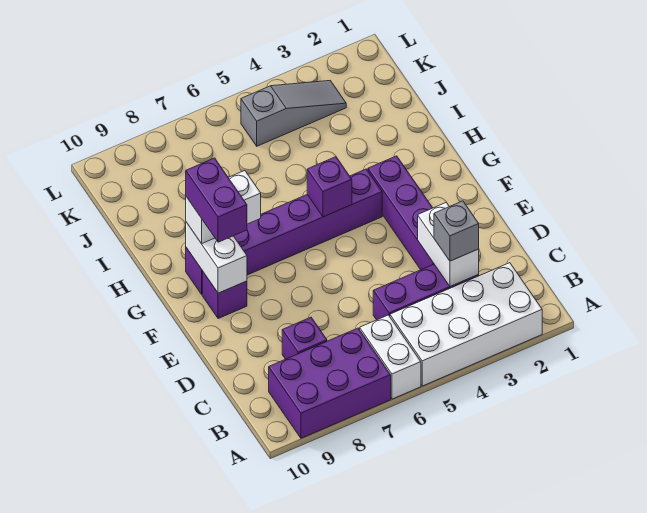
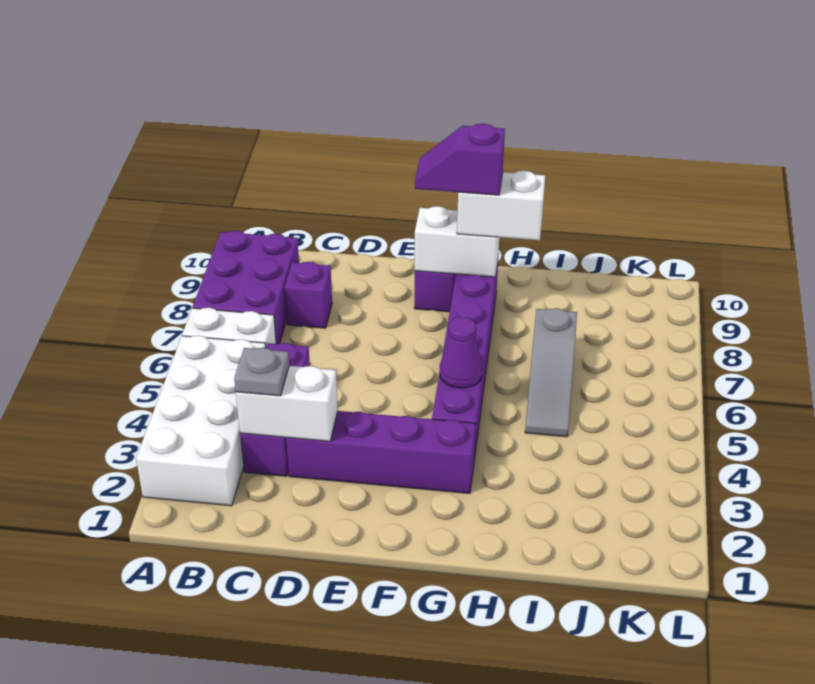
grey brick C3 level 3 -> grey plate C3 level 3
purple brick F9:G9 level 4 -> purple slope F9:G9 level 4 top G
purple brick G5 level 2 -> purple cone G5 level 2
white brick G8:G9 level 3 -> white brick G9:H9 level 3
grey slope K3:K5 level 1 top 5 -> grey slope I5:I7 level 1 top 7

